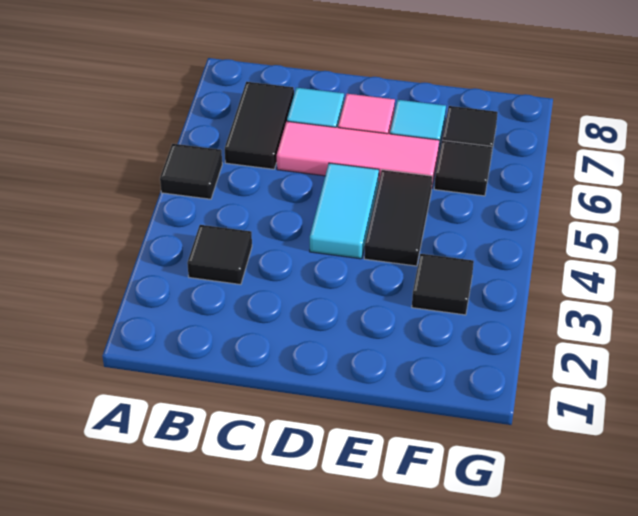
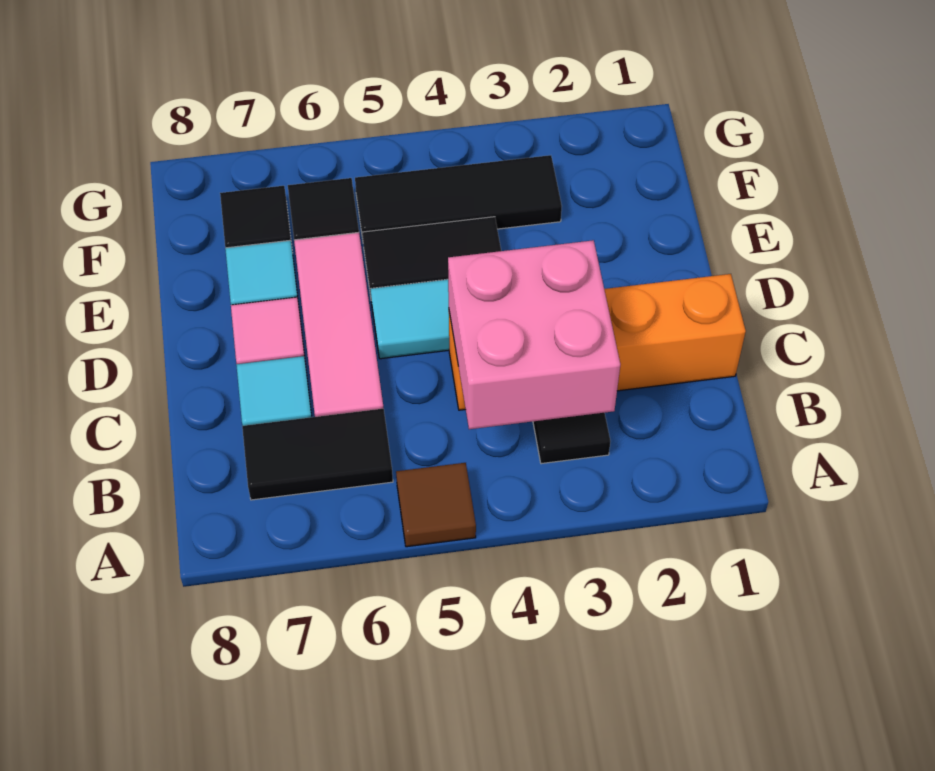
black tile A5 level 1 -> brown tile A5 level 1
none -> pink brick B3:C4 level 2
none -> orange brick C1:C4 level 1
black tile F3 level 1 -> black tile F3:F5 level 1

